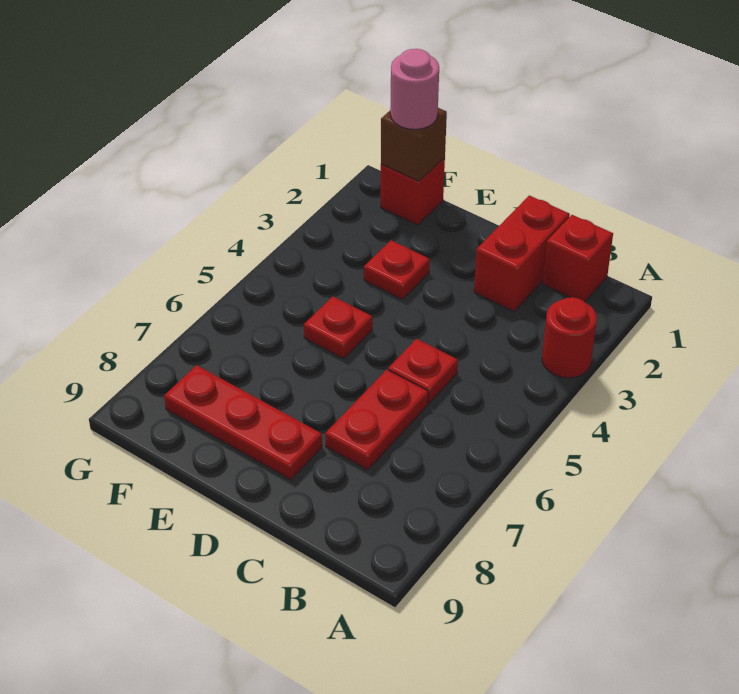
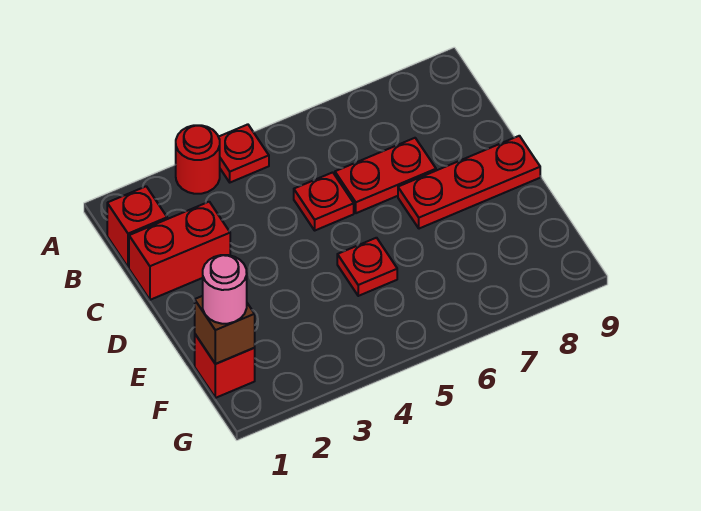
red plate D8:F8 level 1 -> red plate D7:D9 level 1
red plate E3 level 1 -> red plate A4 level 1

